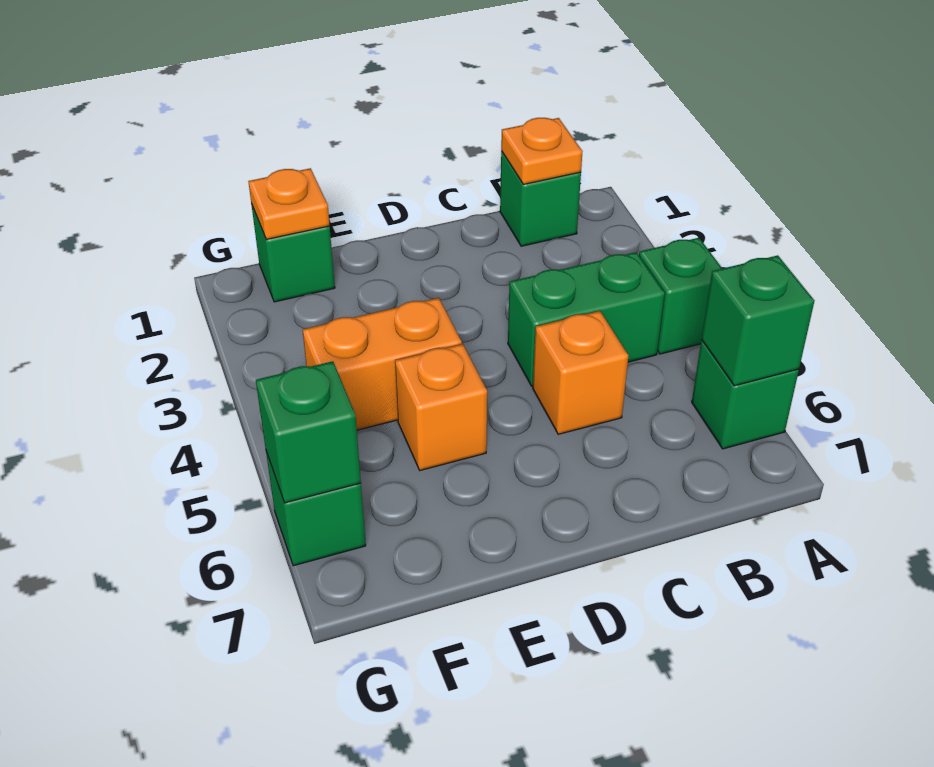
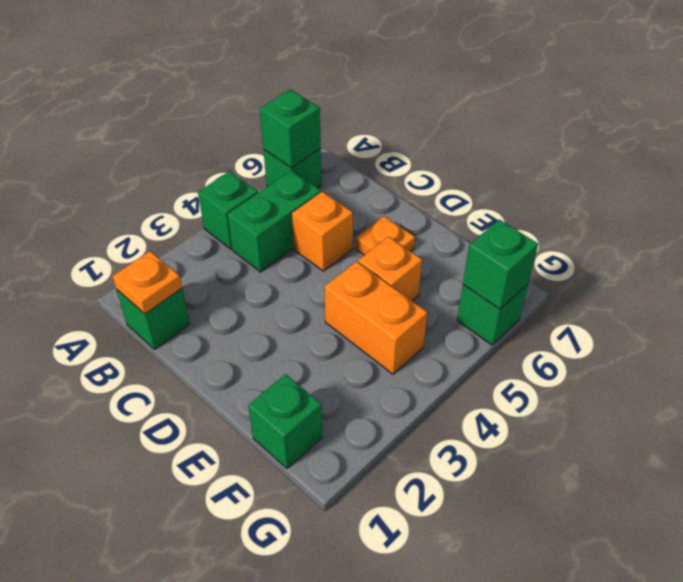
green brick B4:C4 level 1 -> green brick B4:B5 level 1
orange plate F1 level 2 -> orange plate D6 level 1

